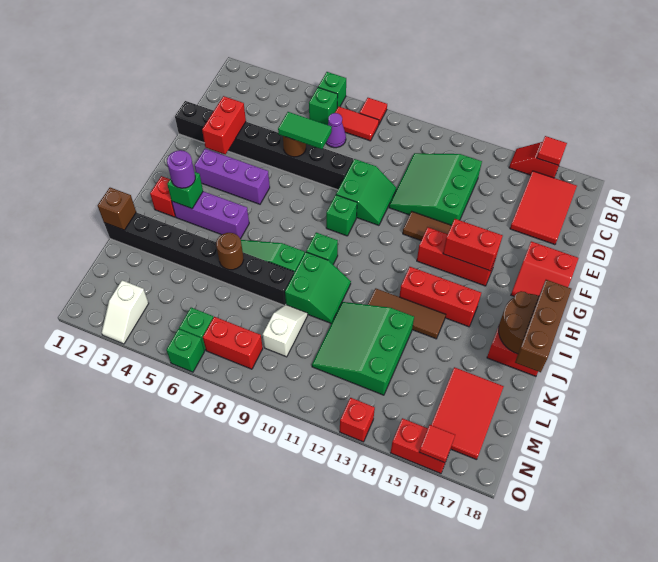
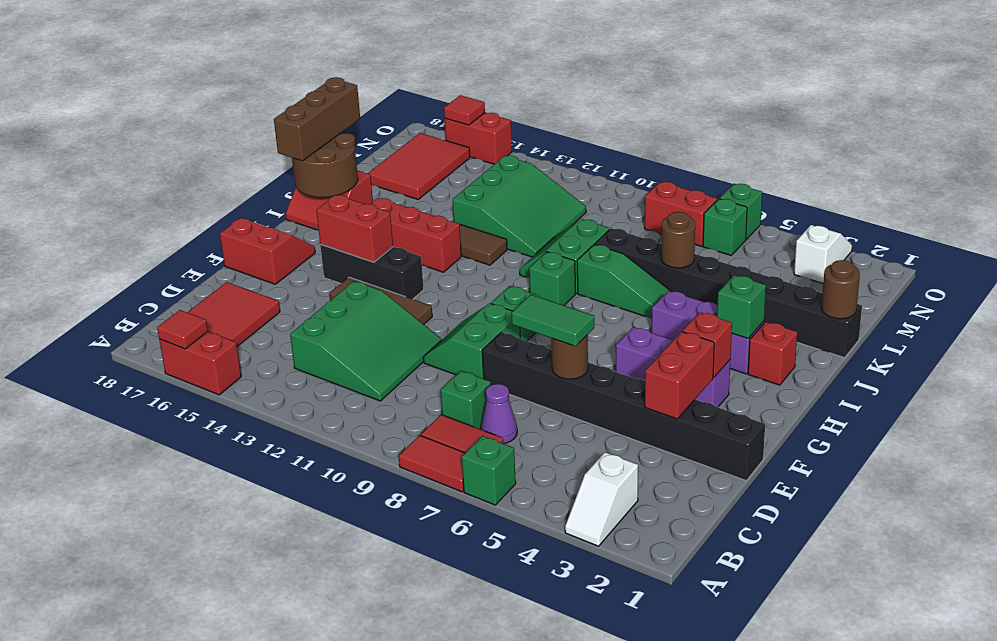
red tile A8 level 1 -> red tile A7:A8 level 1
red slope A15:A16 level 1 top 16 -> red brick A15:A16 level 1
green brick B6 level 1 -> green brick C8 level 1
red brick G13:G15 level 1 -> black brick G13:G15 level 1
purple round brick I3 level 3 -> none
brown brick K1 level 2 -> brown round brick K1 level 2
white slope L9:M9 level 1 top M -> white slope A3:B3 level 1 top B
red brick O13 level 1 -> red brick G3 level 2

